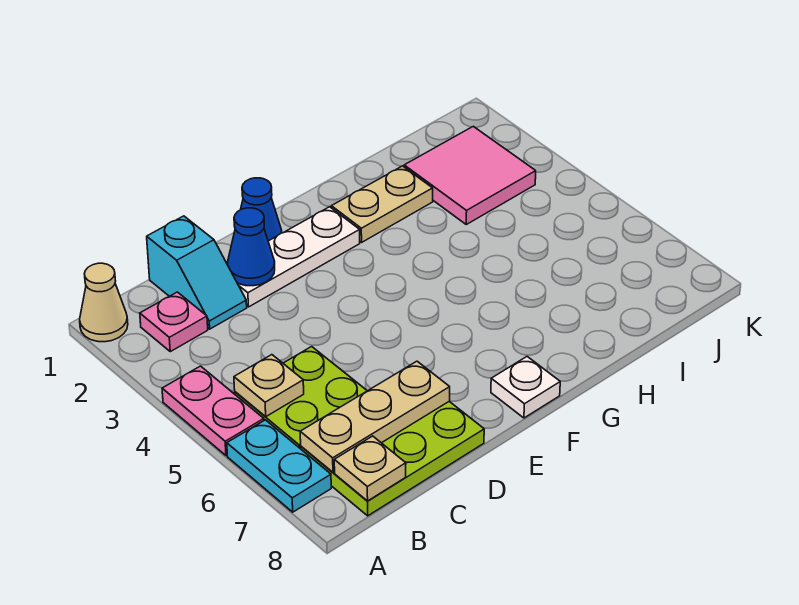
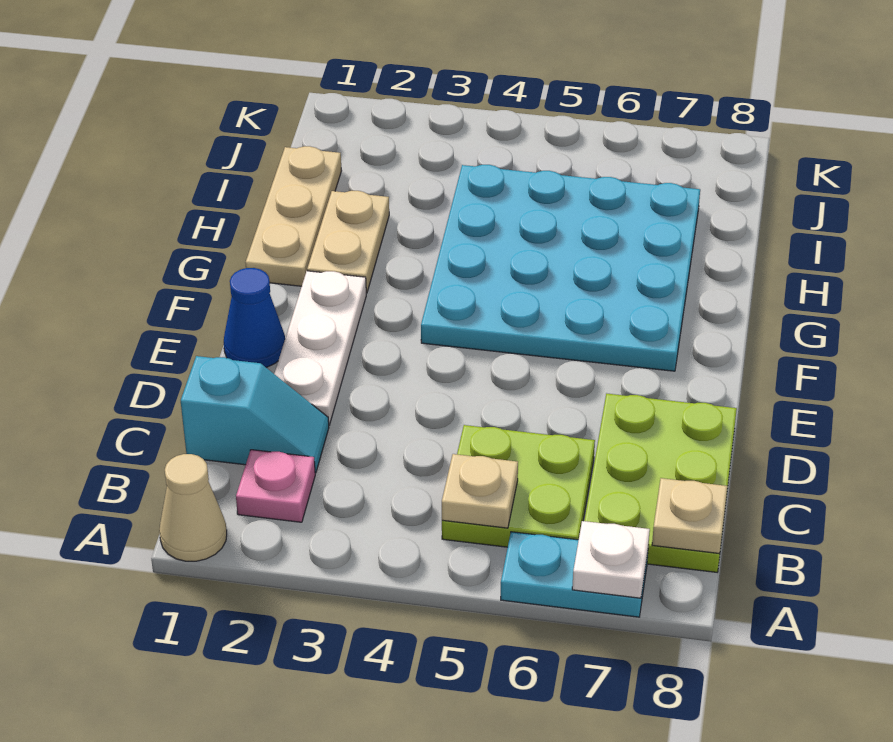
pink plate A4:A5 level 1 -> none
tan plate B7:D7 level 2 -> tan plate G1:I1 level 1
blue cone D2 level 2 -> none
none -> cyan plate F4:I7 level 1
white plate F8 level 1 -> white plate A7 level 2
pink tile I2:J3 level 1 -> none

